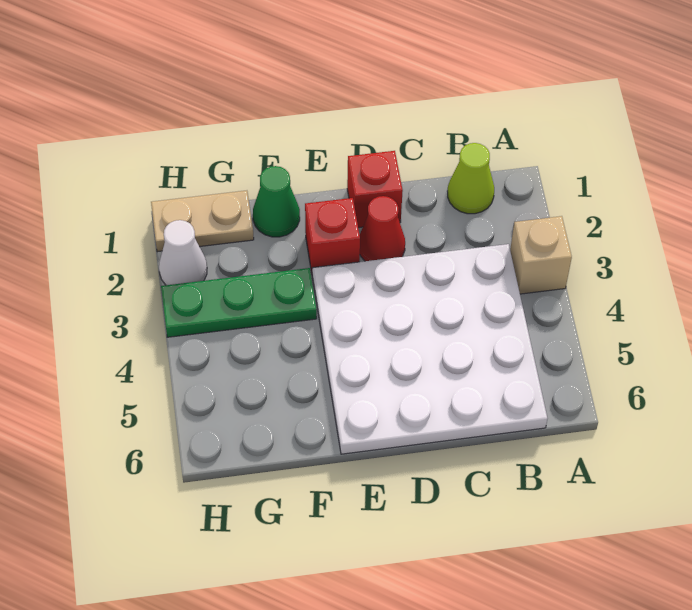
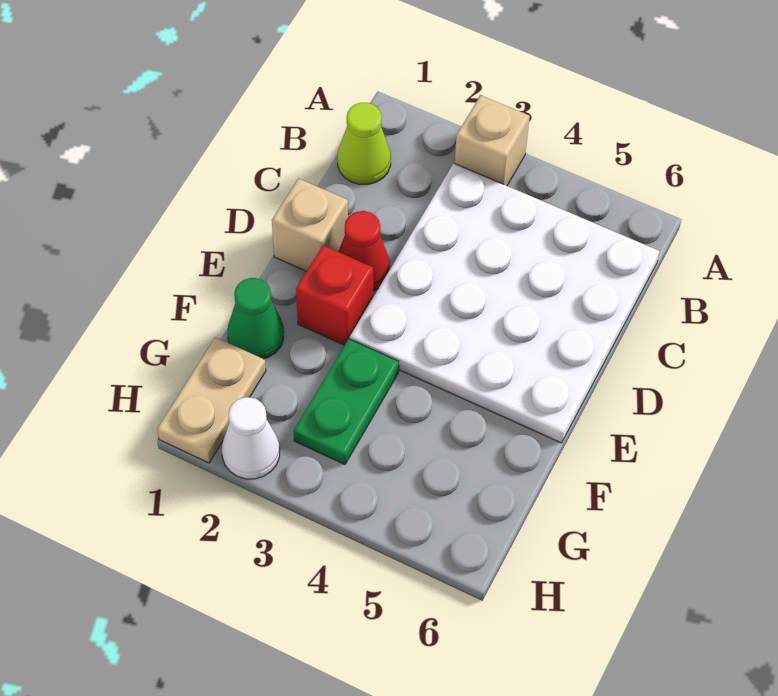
red brick D1 level 1 -> tan brick D1 level 1
green plate F3:H3 level 1 -> green plate F3:G3 level 1

